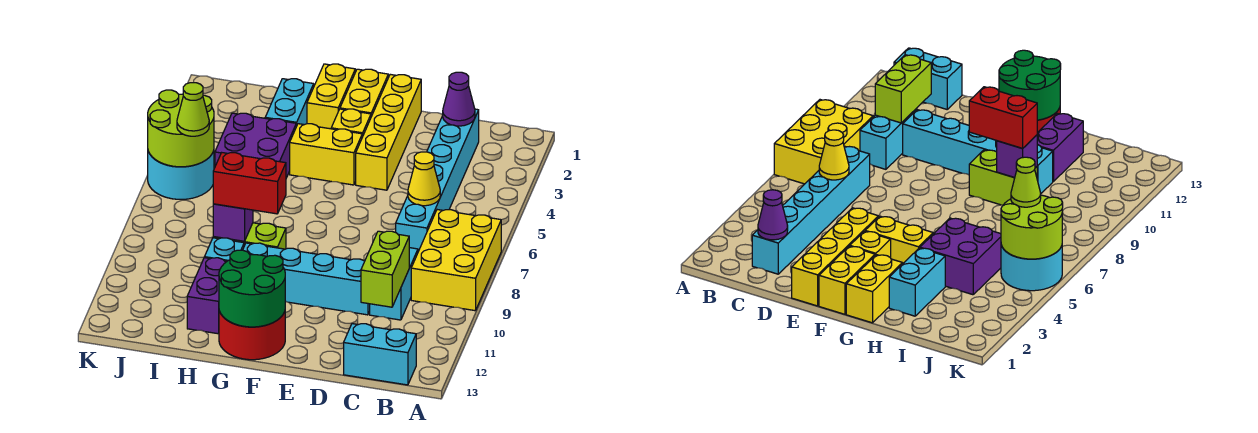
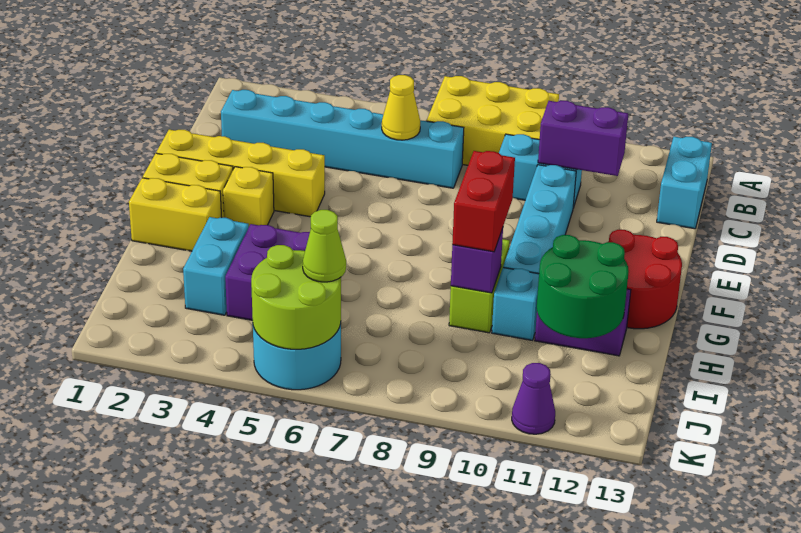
purple cone C2 level 2 -> purple cone K11 level 1
lime brick C10:C11 level 2 -> purple brick C10:C11 level 2
yellow brick F4:G4 level 1 -> none
green round brick F12:G13 level 2 -> green round brick H11:I12 level 2
cyan brick H2:H3 level 1 -> cyan brick H3:I3 level 1

